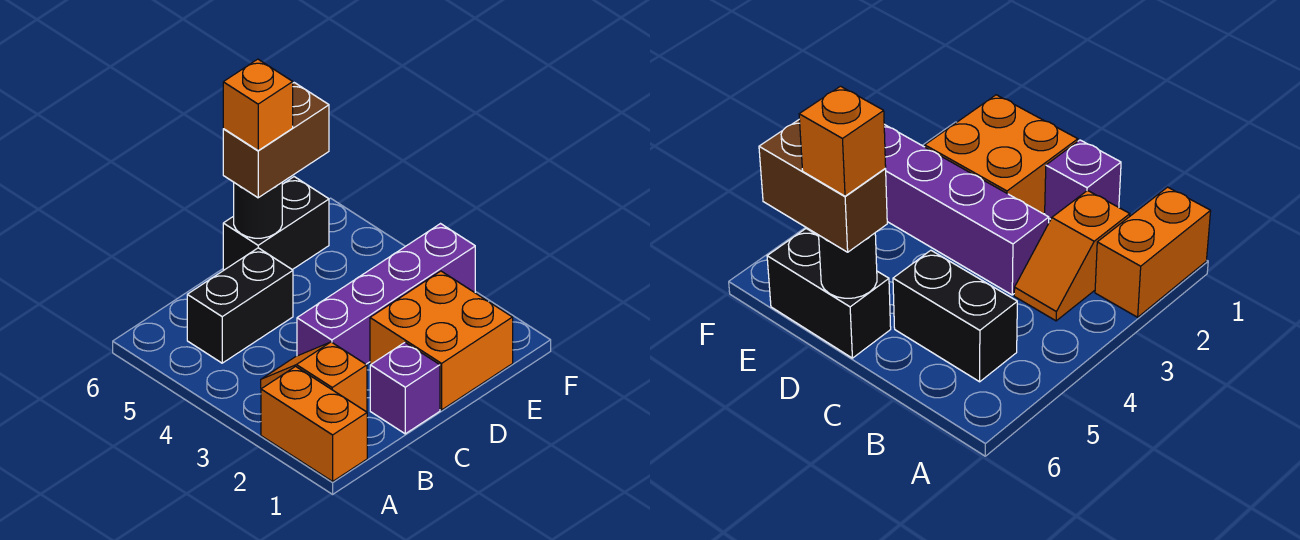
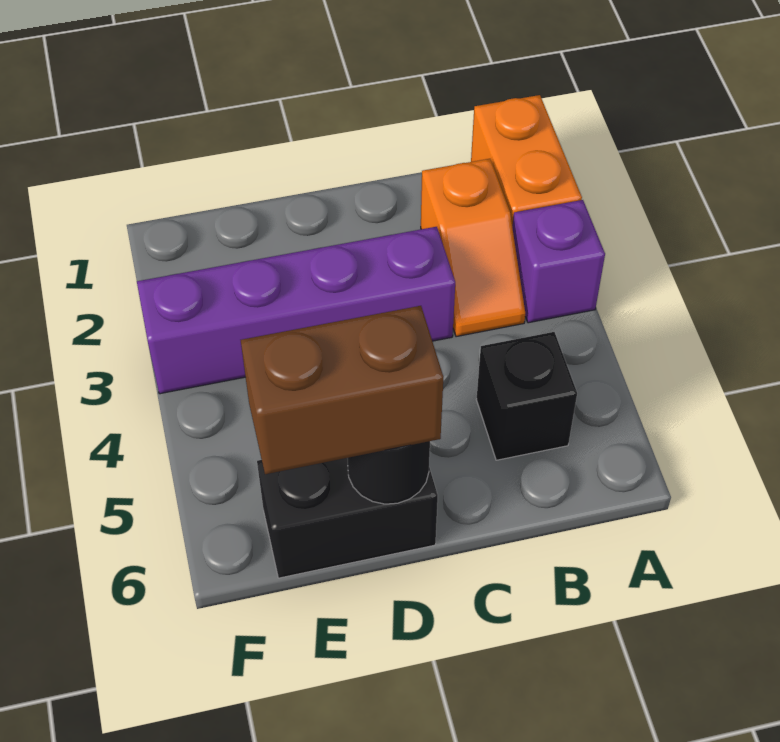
black brick B5:C5 level 1 -> black brick B5 level 1
purple brick C1 level 1 -> purple brick A3 level 1
orange brick D1:E2 level 1 -> none
orange brick D6 level 4 -> none

